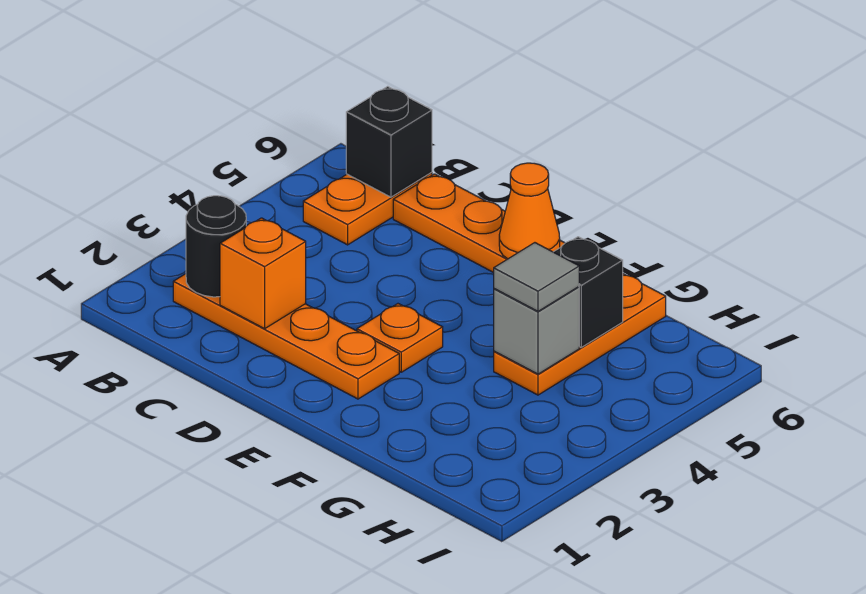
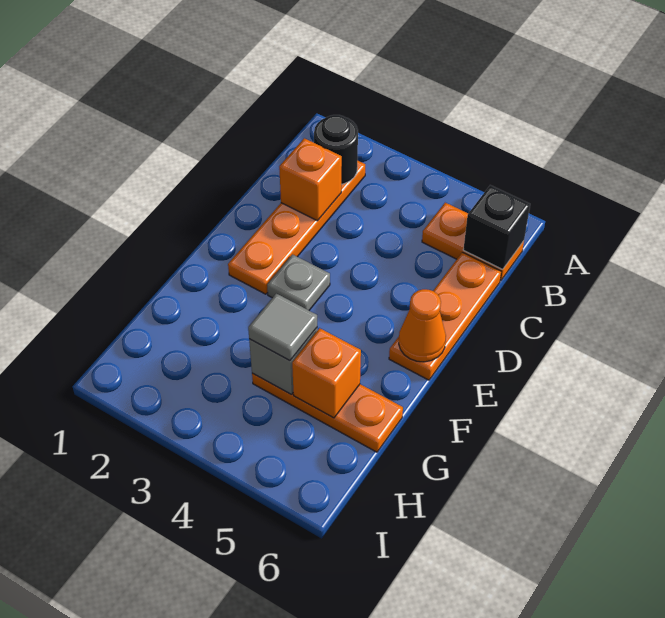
orange plate E3 level 1 -> grey plate E3 level 1
black brick G5 level 2 -> orange brick G5 level 2

